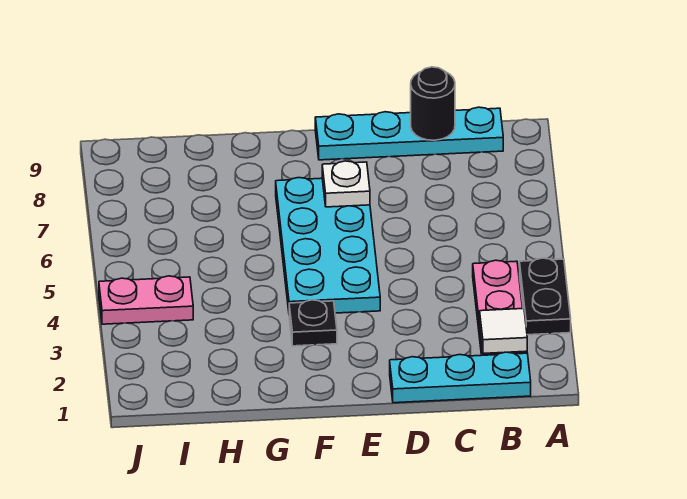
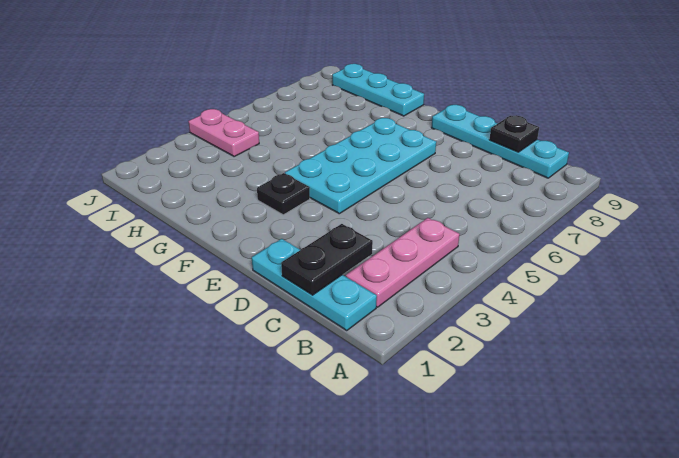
black plate A3:A4 level 1 -> black plate C1:C2 level 2
white tile B2 level 2 -> none
black round brick C9 level 2 -> black plate C9 level 2
white plate E7 level 2 -> none
none -> cyan plate G9:I9 level 1

